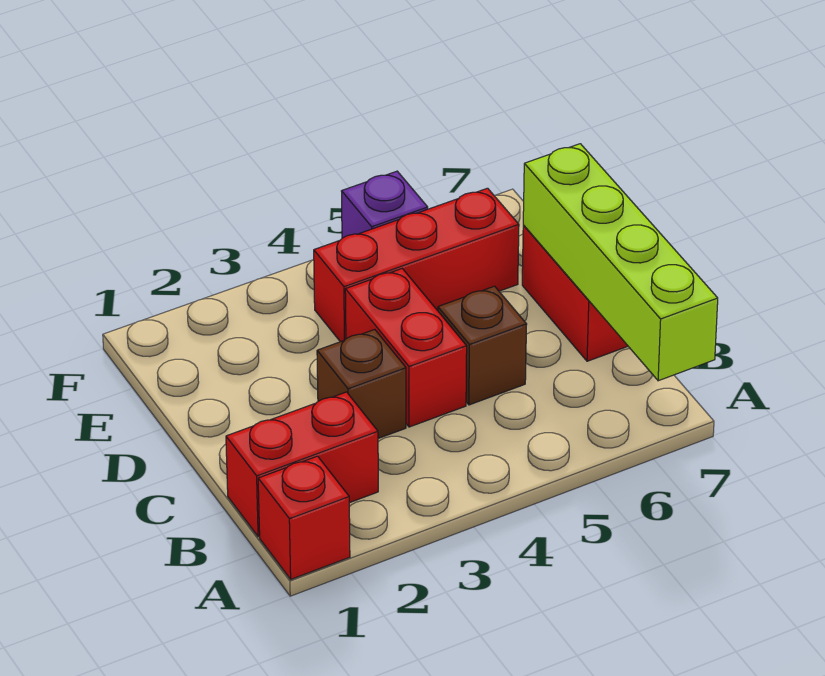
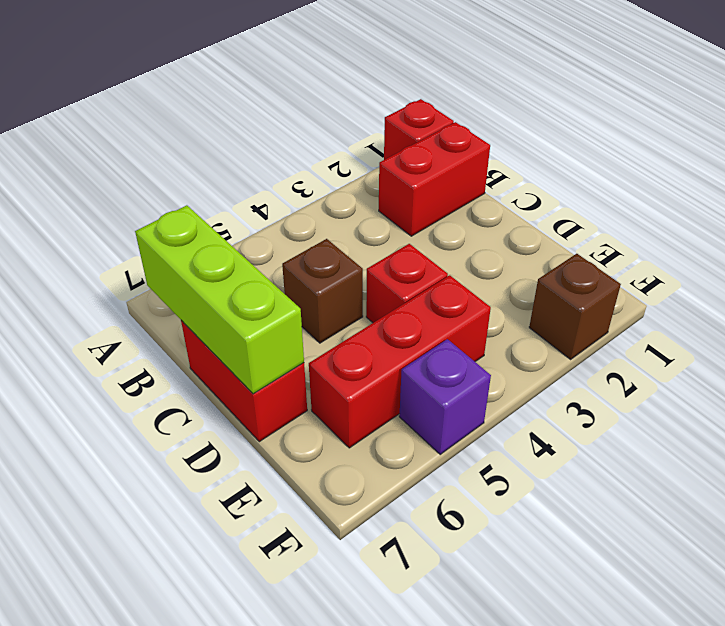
lime brick A7:D7 level 2 -> lime brick B7:D7 level 2
brown brick C3 level 1 -> brown brick F2 level 1
red brick C4:D4 level 1 -> red brick D4 level 1

